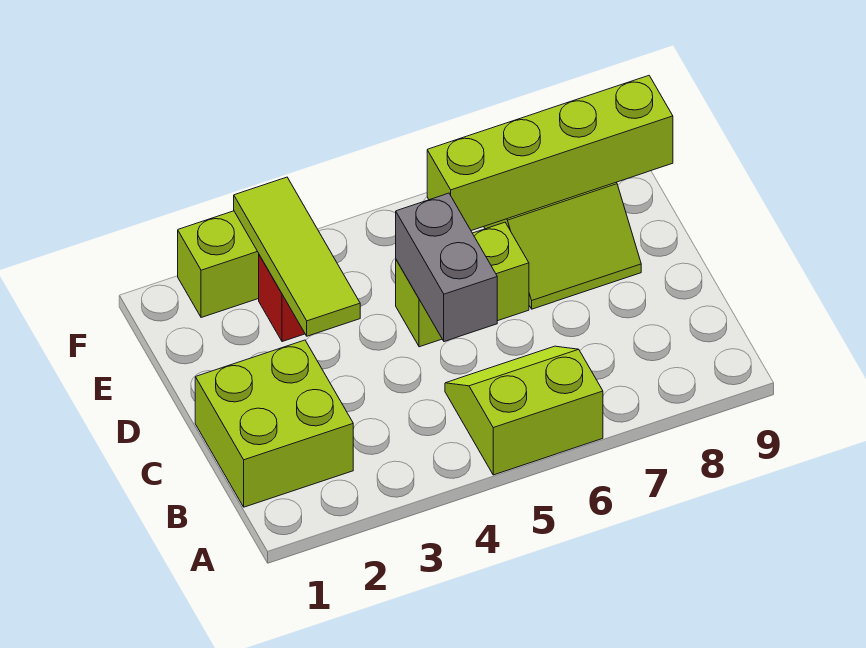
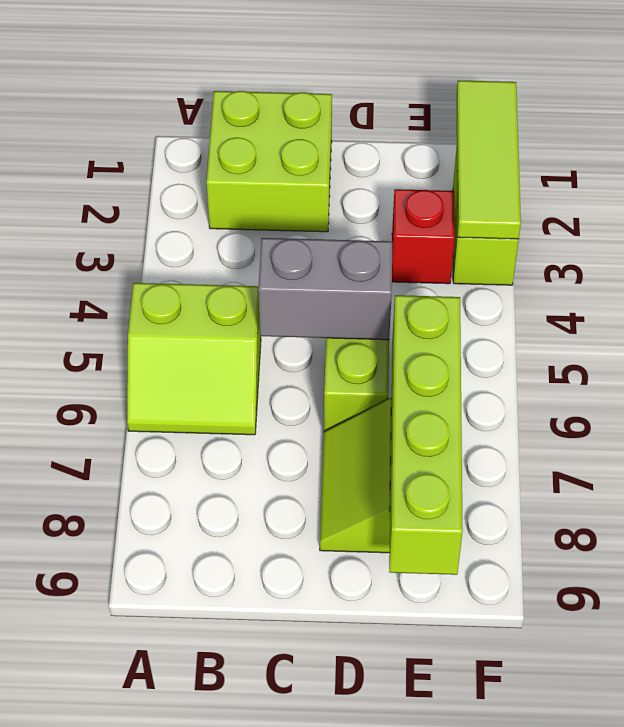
lime slope A5:B6 level 1 top A -> lime slope A5:B6 level 1 top 5
lime tile D3:F3 level 2 -> lime tile F1:F3 level 2

